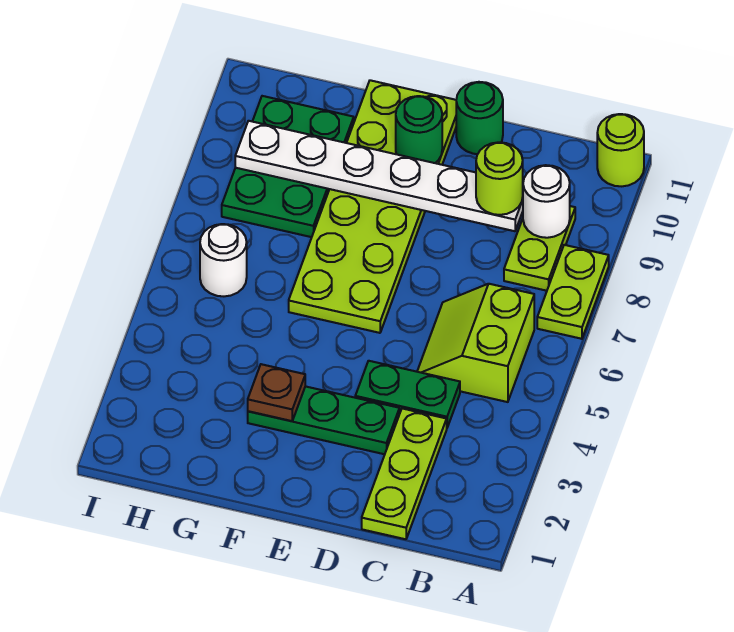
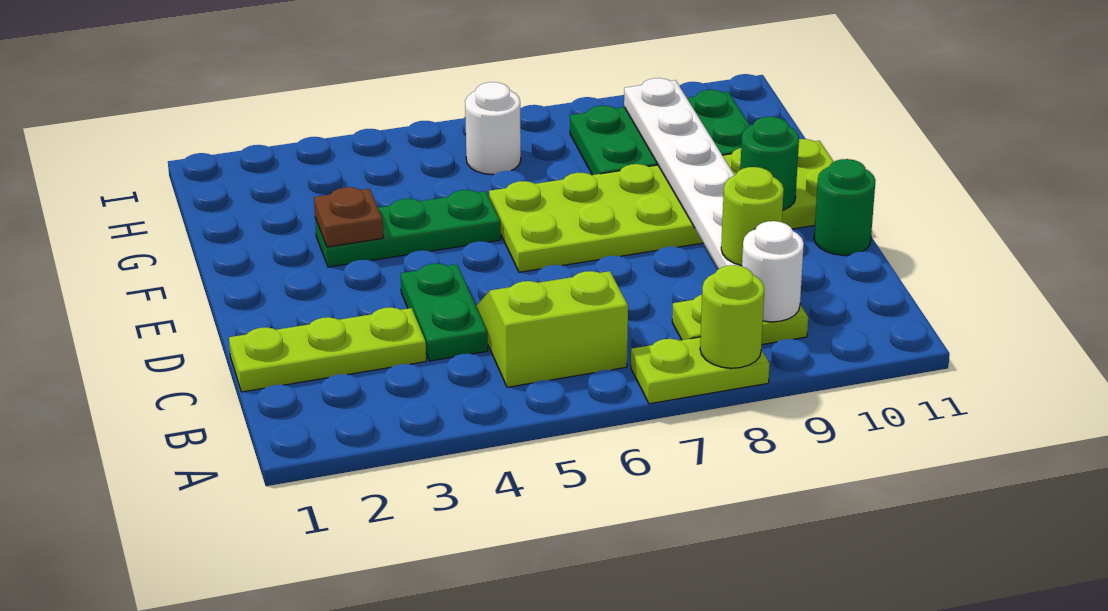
lime round brick A11 level 1 -> lime round brick A8 level 2
green plate D3:F3 level 1 -> green plate F3:F5 level 1

